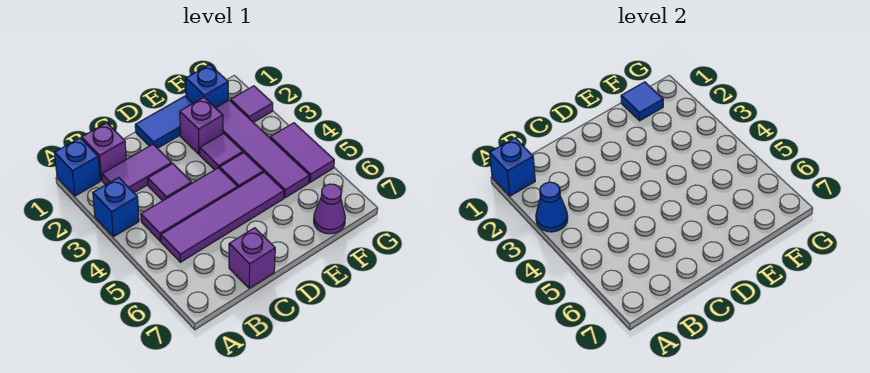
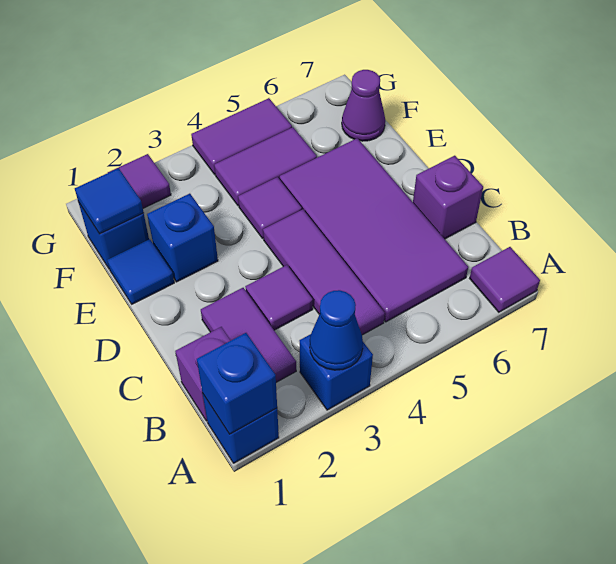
purple tile B5:E5 level 1 -> purple tile B5:E6 level 1
blue tile D1:E1 level 1 -> blue tile E1 level 1
purple brick E2 level 1 -> blue brick E2 level 1
purple tile E3 level 1 -> purple tile A7 level 1
purple tile F2:F5 level 1 -> purple tile F4:F5 level 1

